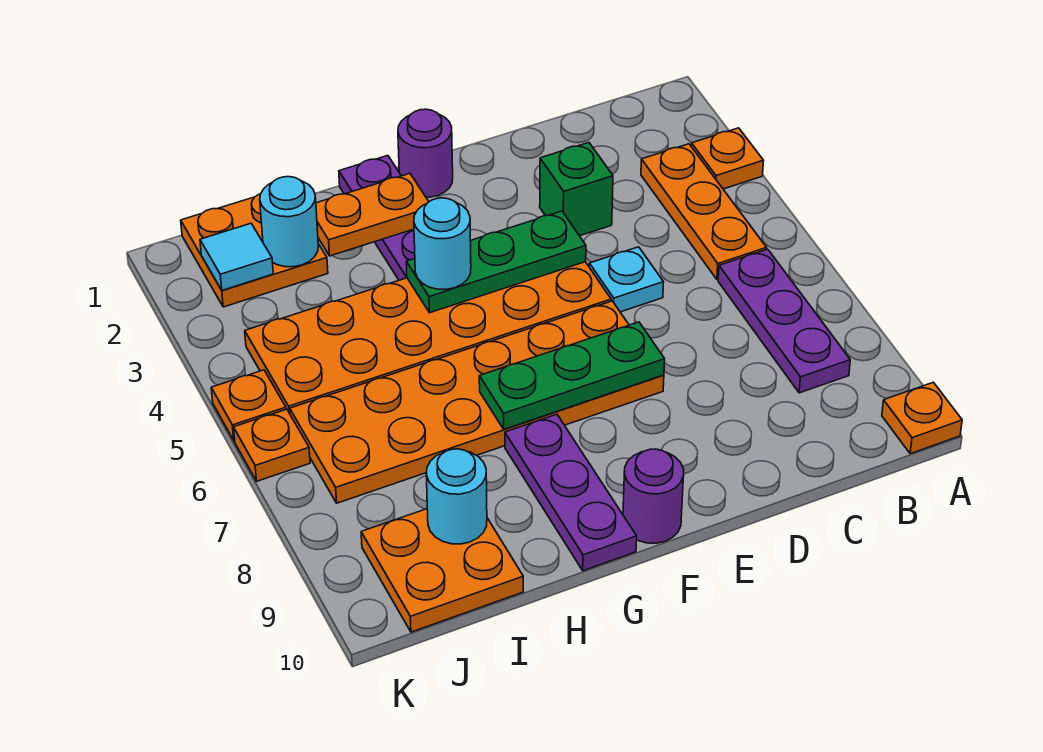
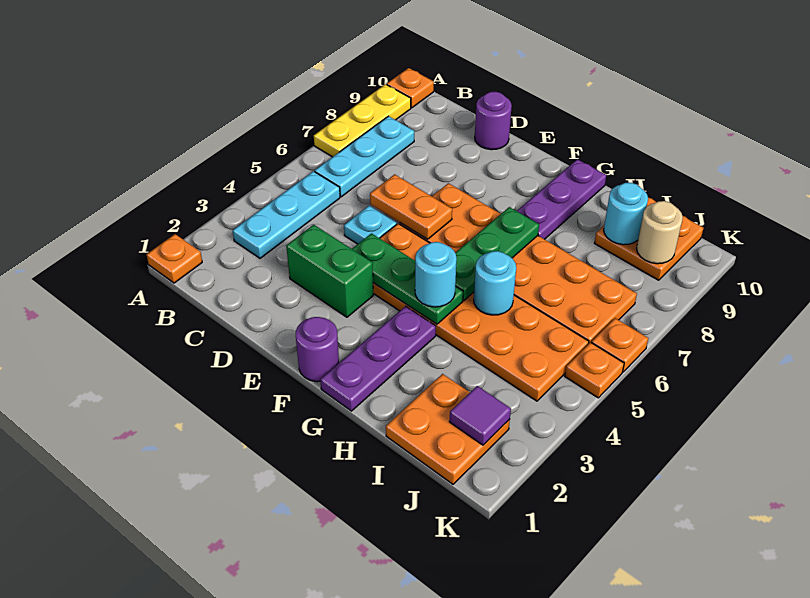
orange plate A3 level 1 -> orange plate A1 level 1
none -> yellow plate A7:A9 level 1
orange plate B3:B5 level 1 -> cyan plate B3:B5 level 1
purple plate B6:B8 level 1 -> cyan plate B6:B8 level 1
green brick D3 level 1 -> green brick D3:E3 level 1
green plate E7:G7 level 2 -> green plate G5:G7 level 2
purple round brick F10 level 1 -> purple round brick D10 level 1
orange plate G2:H2 level 2 -> orange plate D6:E6 level 2
cyan round brick I2 level 2 -> cyan round brick H5 level 2
cyan tile J2 level 2 -> purple tile J2 level 2
none -> tan round brick J9 level 2

